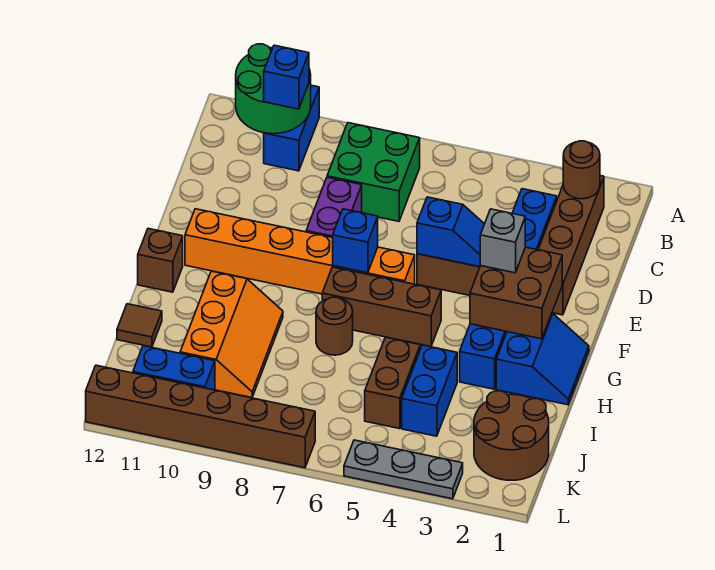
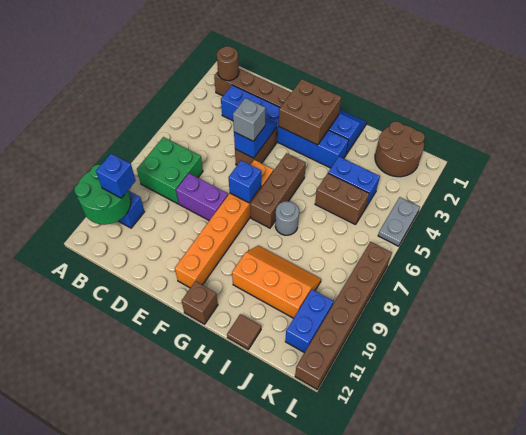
grey brick F3 level 3 -> grey brick E5 level 3
brown round brick H7 level 1 -> grey round brick H7 level 1
grey plate L3:L5 level 1 -> grey plate L4:L5 level 1

